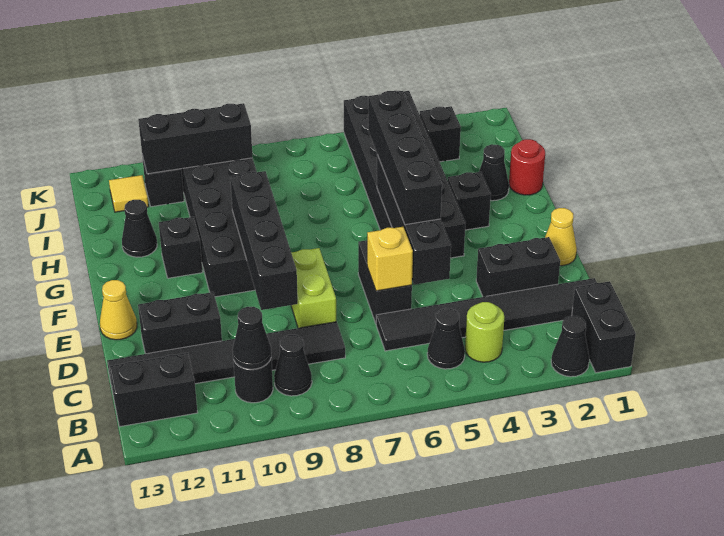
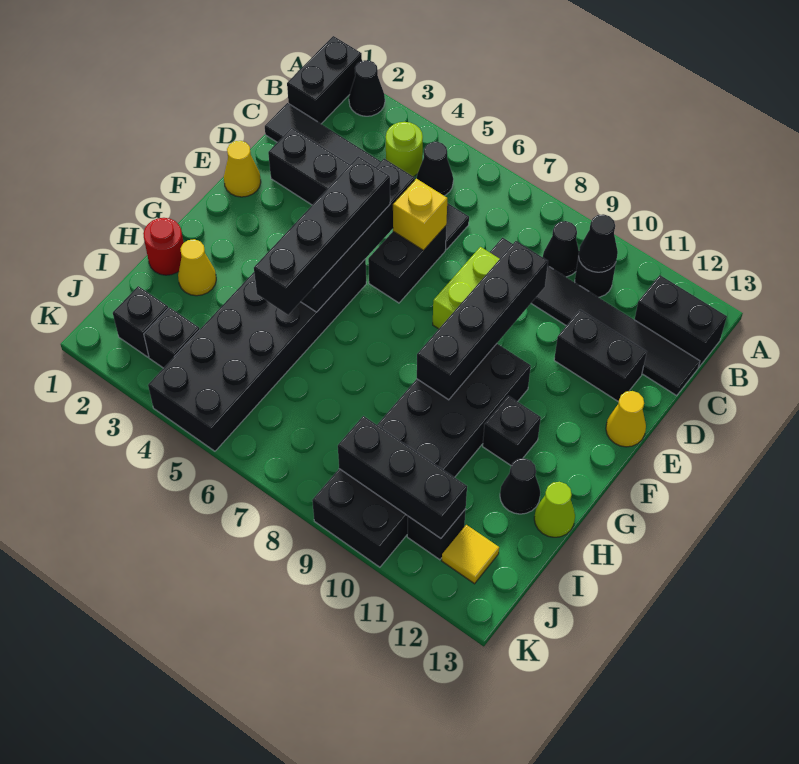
black brick G3 level 1 -> black brick J2 level 1
black cone H2 level 1 -> yellow cone H2 level 1
none -> lime cone H13 level 1

